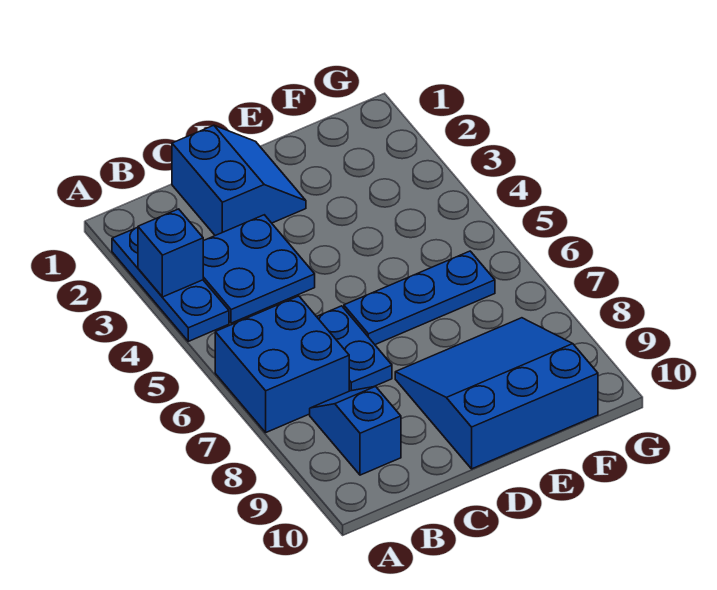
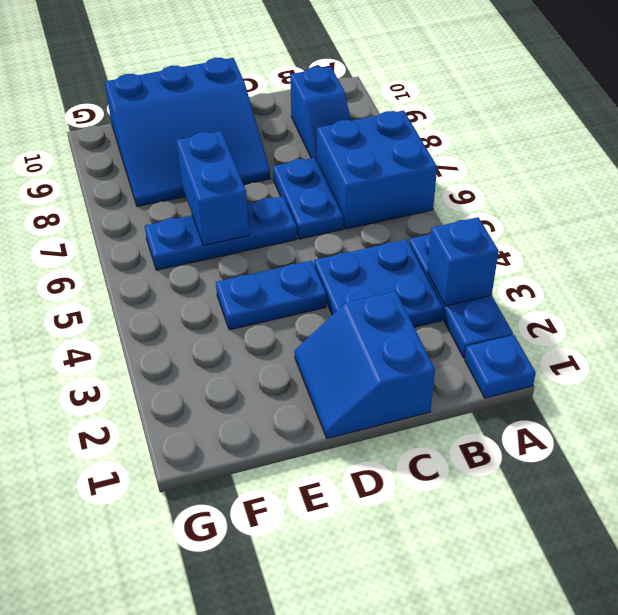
none -> blue plate A1 level 1
none -> blue plate D4:E4 level 1
none -> blue brick E6:E7 level 2

